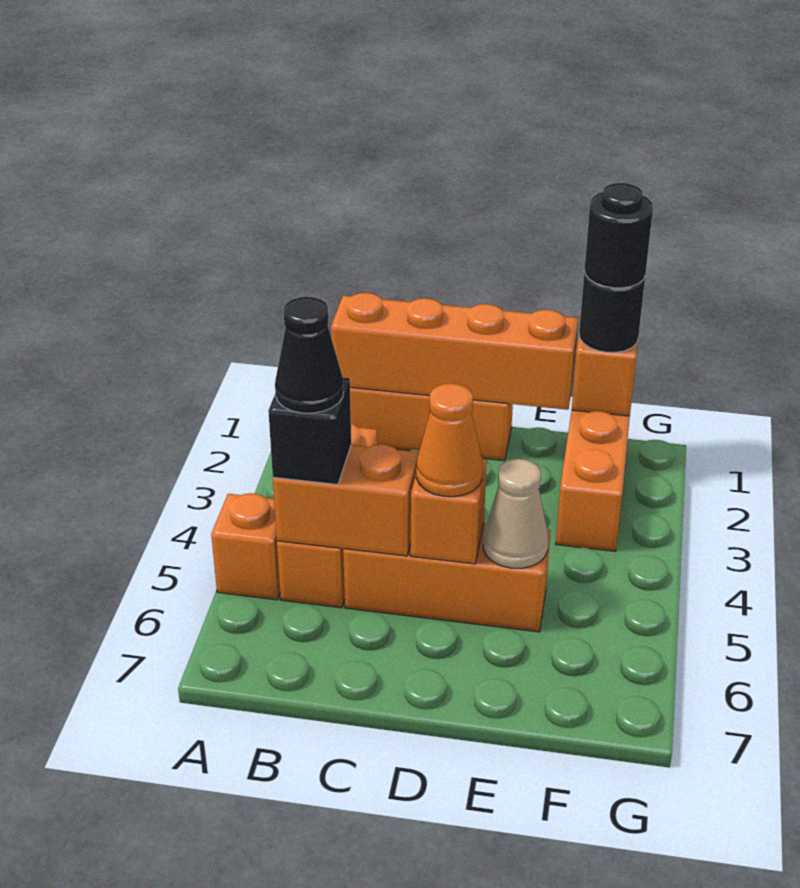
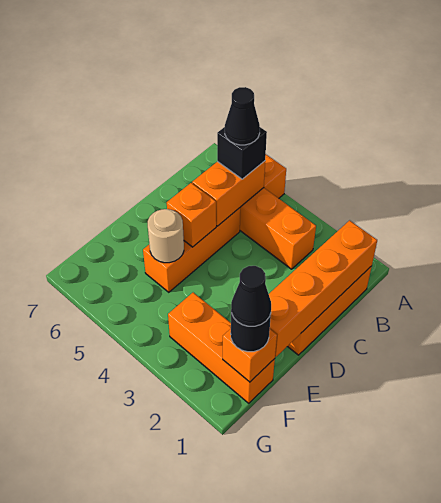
orange cone D5 level 3 -> none
tan cone E5 level 2 -> tan round brick E5 level 2
black round brick F1 level 4 -> black cone F1 level 4

